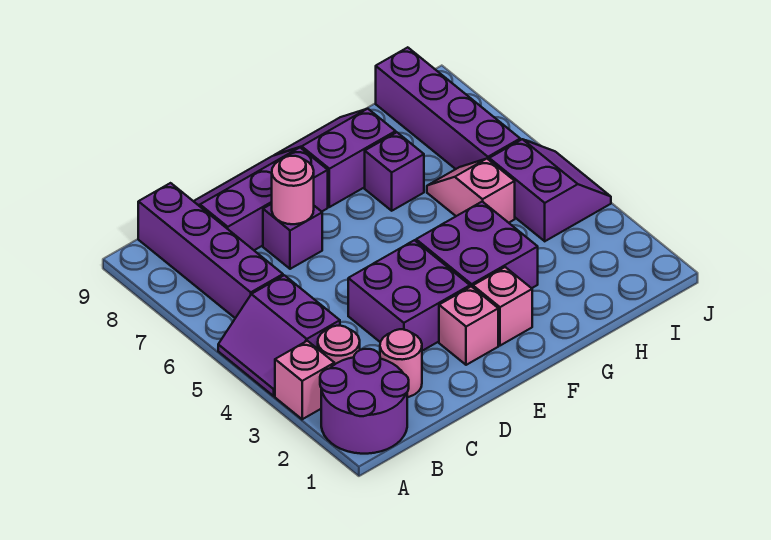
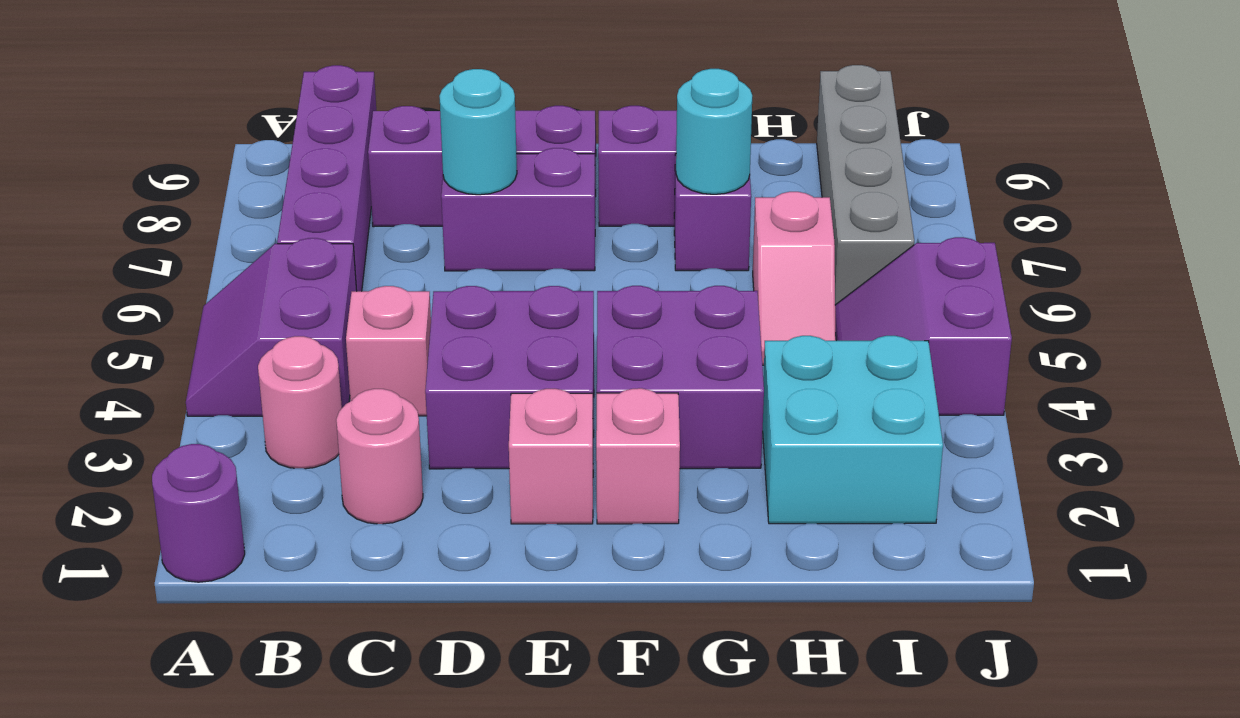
purple round brick A1:B2 level 1 -> purple round brick A1 level 1
pink brick A3 level 1 -> pink brick C4 level 1
purple brick D7 level 1 -> purple brick D7:E7 level 1
pink round brick D7 level 2 -> cyan round brick D7 level 2
none -> cyan round brick G7 level 2
none -> cyan brick H2:I3 level 1
pink slope H5:H6 level 1 top 5 -> pink slope H5:H6 level 1 top 6
purple slope I4:J5 level 1 top I -> purple slope I4:J5 level 1 top J
purple brick I6:I9 level 1 -> grey brick I6:I9 level 1

